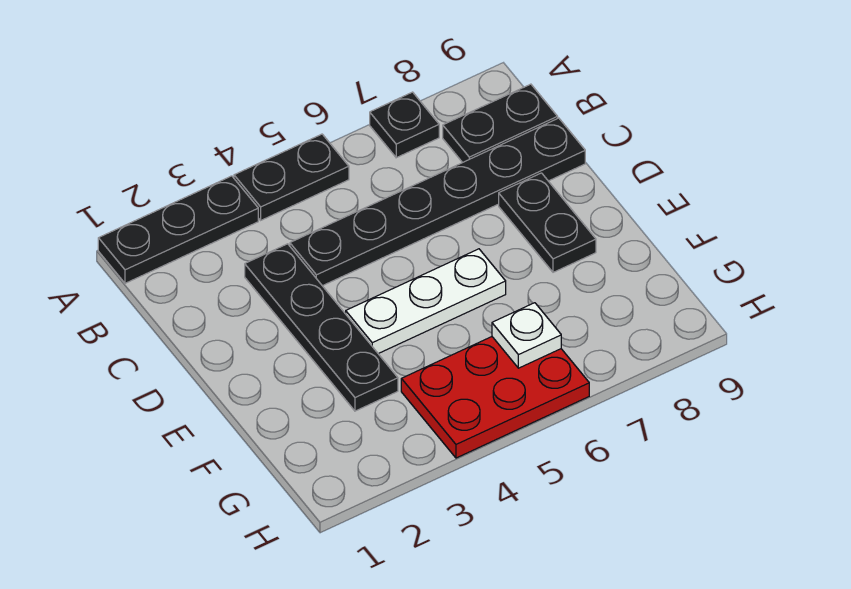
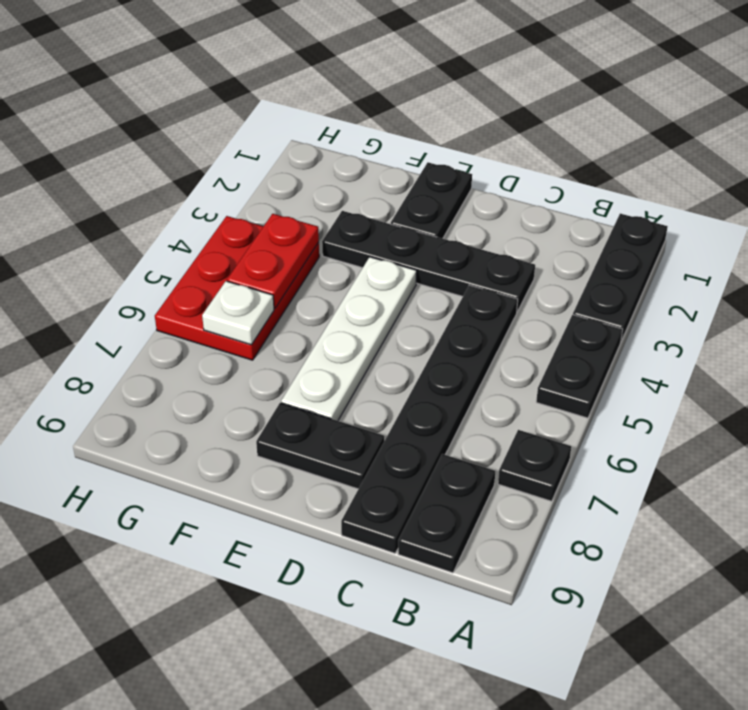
none -> black plate E1:E2 level 1
white plate E4:E6 level 1 -> white plate E4:E7 level 1
none -> red plate G4:G5 level 2

